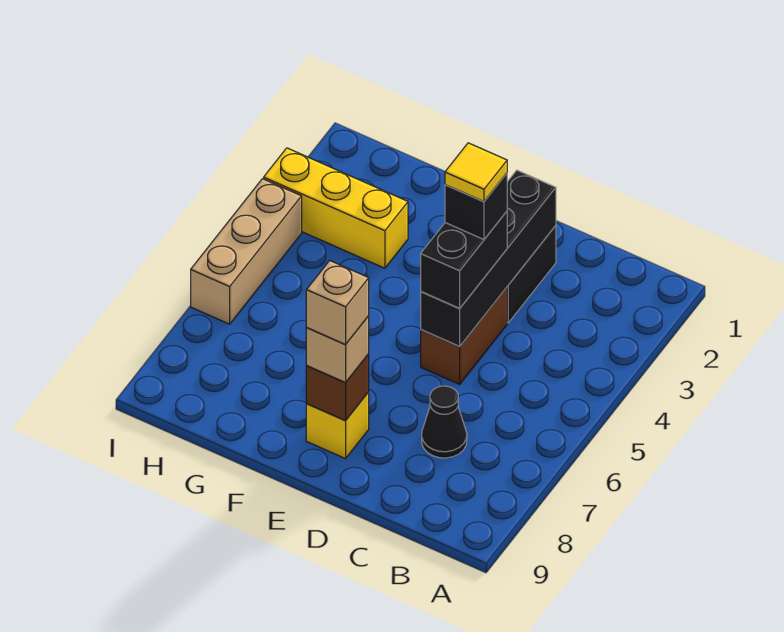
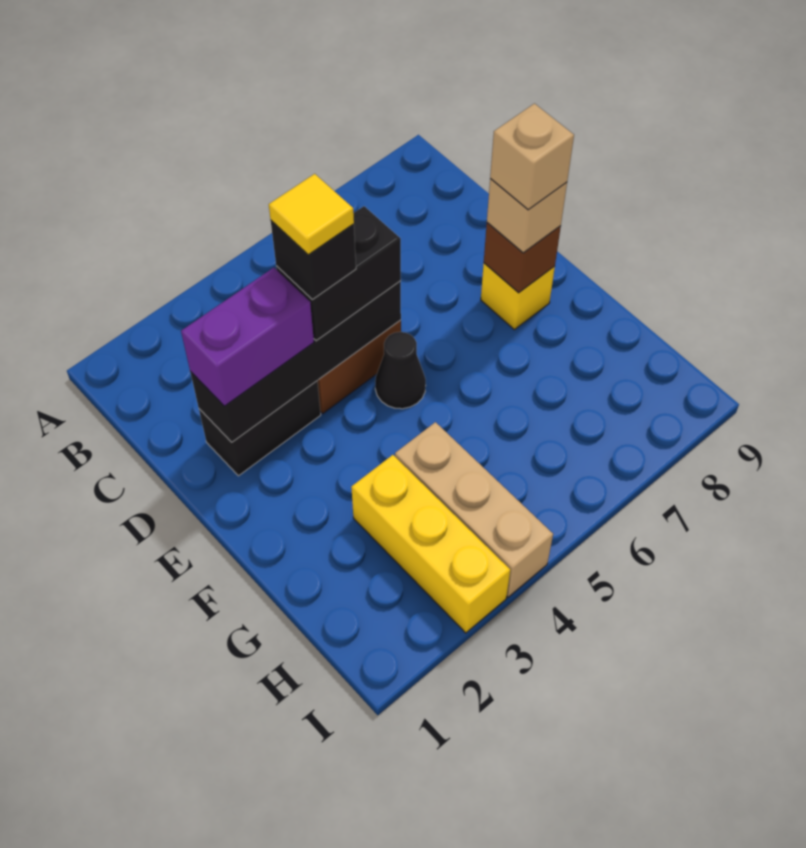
black cone C7 level 1 -> black cone E5 level 1
none -> purple brick D2:D3 level 3
tan brick I4:I6 level 1 -> tan brick G4:I4 level 1

